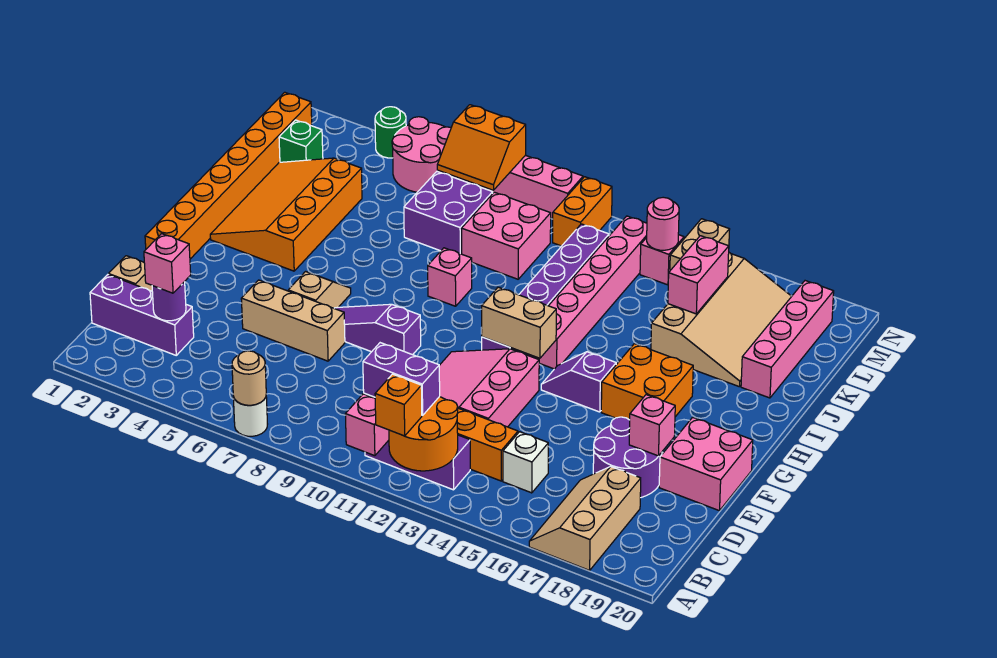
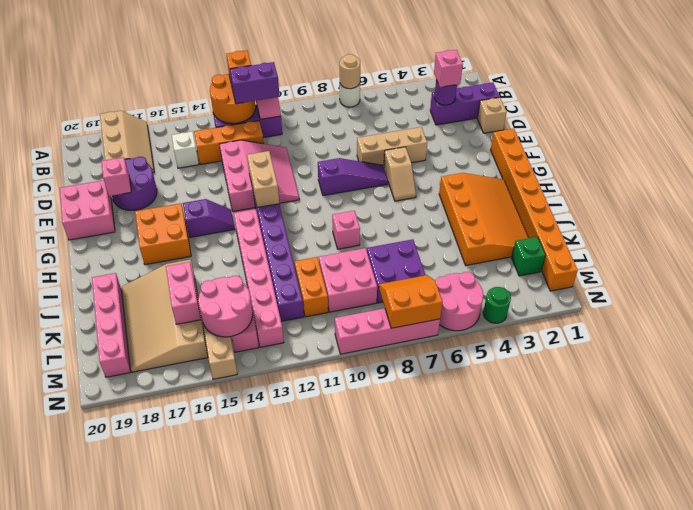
tan brick G12:G13 level 2 -> tan brick F12:G12 level 2
orange brick M11:N11 level 1 -> orange brick K11:L11 level 1
pink round brick M14 level 2 -> pink round brick L14:M15 level 2

